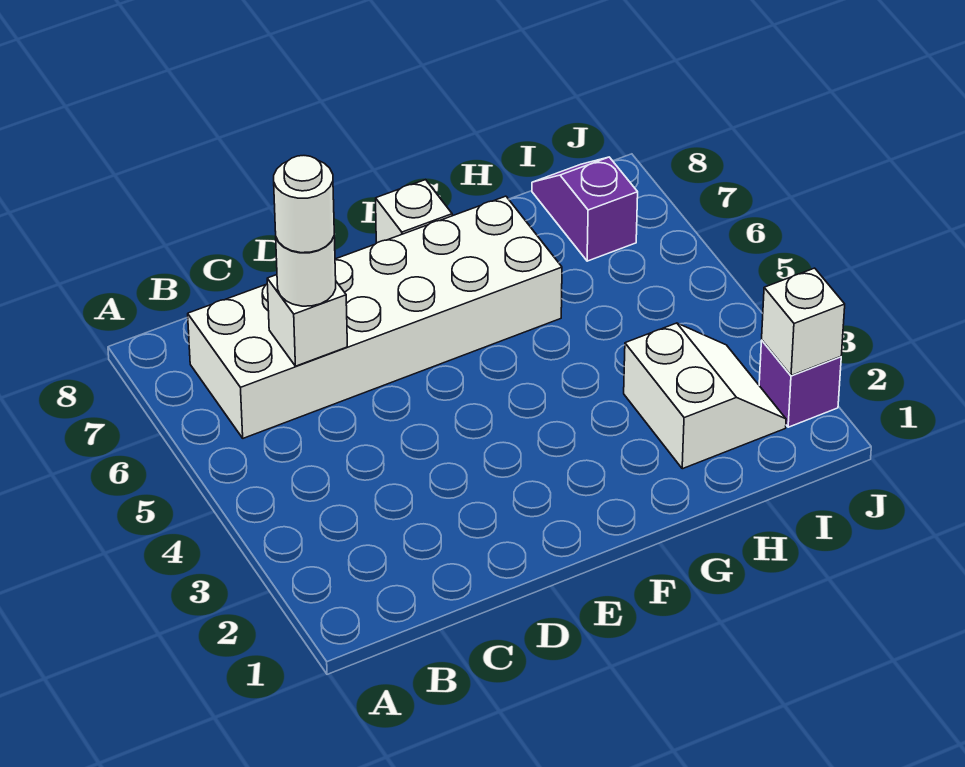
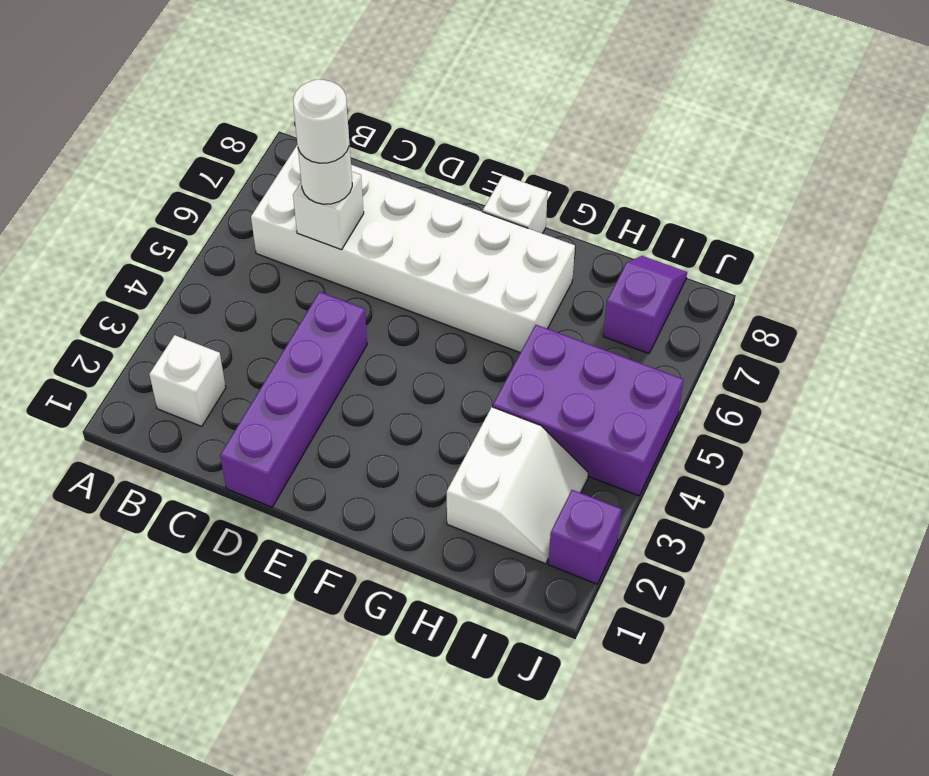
none -> purple brick D1:D4 level 1
none -> purple brick H4:J5 level 1
white brick J2 level 2 -> white brick B2 level 1

